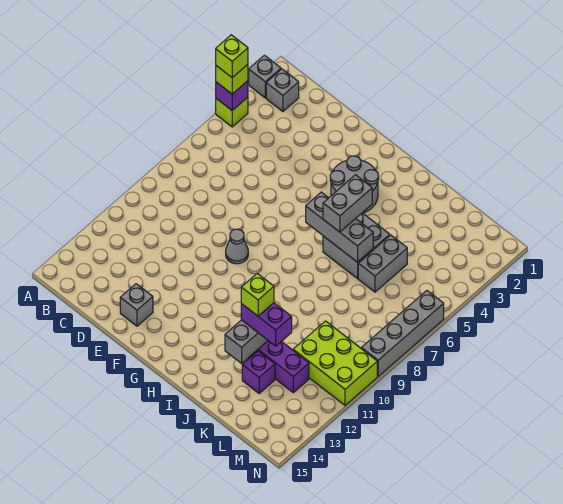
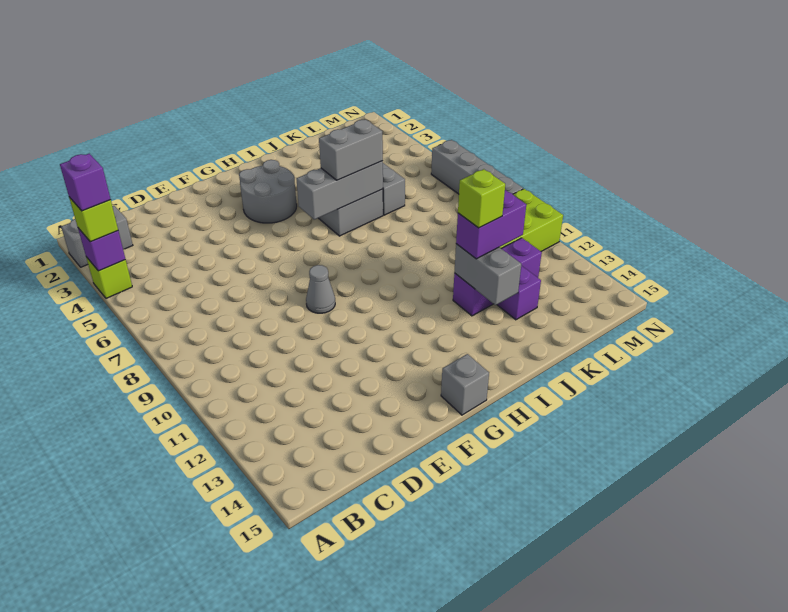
lime brick A4 level 4 -> purple brick A4 level 4
grey brick E14 level 1 -> grey brick G15 level 1
grey brick I5:I6 level 3 -> grey brick I6:J6 level 3

